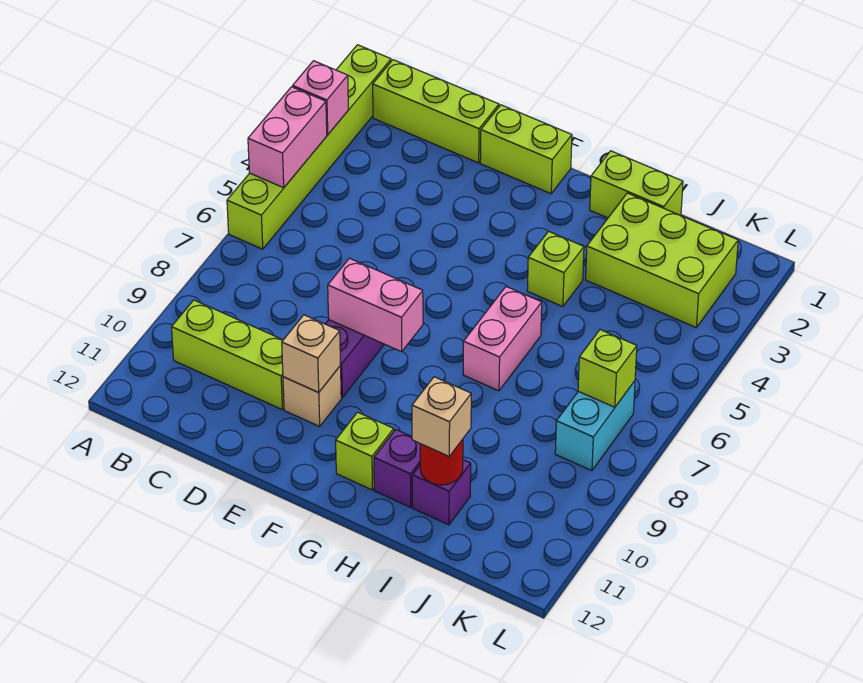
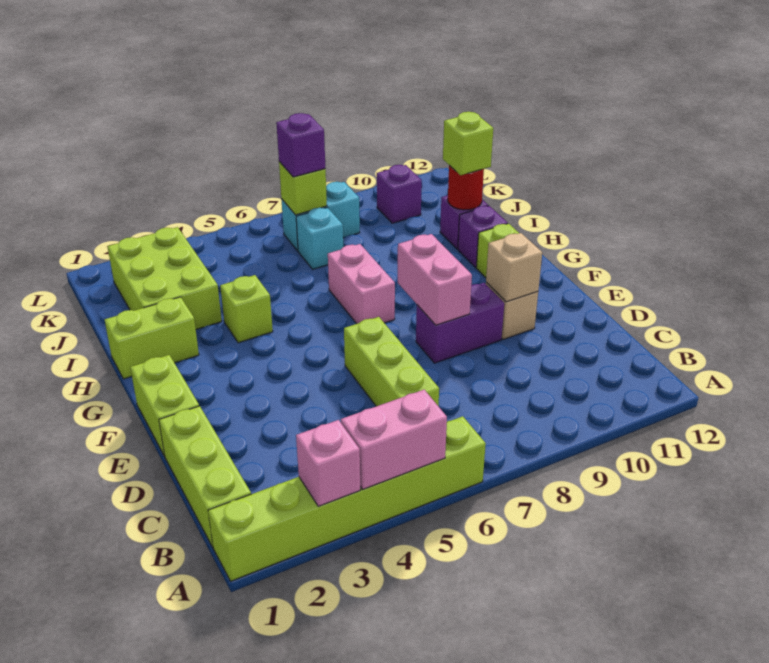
lime brick B10:D10 level 1 -> lime brick C6:E6 level 1
lime brick H1:I1 level 1 -> lime brick H1:H2 level 1
pink brick H6:H7 level 1 -> pink brick G7:H7 level 1
tan brick I11 level 3 -> lime brick I11 level 3
none -> cyan brick J7 level 1
none -> purple brick K7 level 3
none -> purple brick K10 level 1

